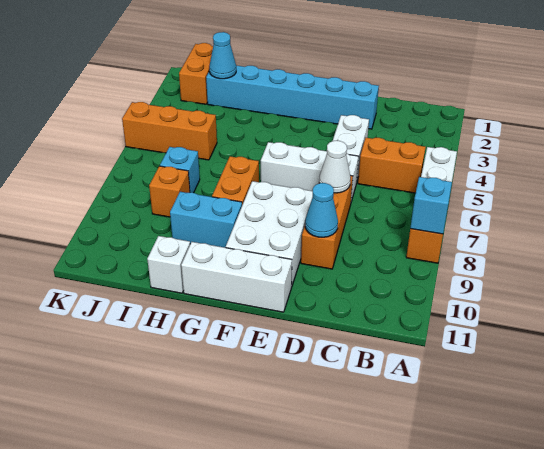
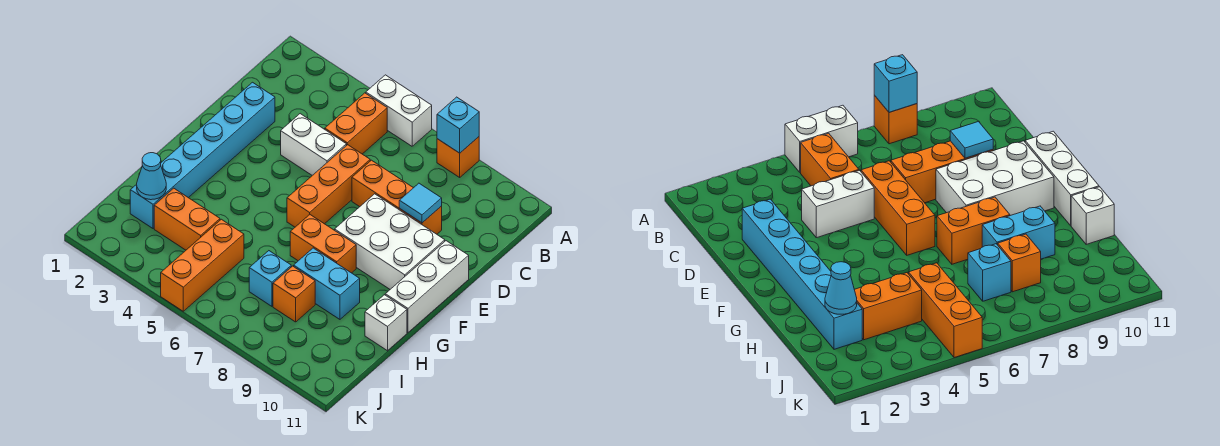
white brick D6:F6 level 1 -> orange brick D6:F6 level 1
white cone D7 level 2 -> none
cyan cone D9 level 2 -> cyan tile D9 level 2
cyan brick G9:H9 level 1 -> cyan brick H8:H9 level 1
orange brick J1:J2 level 1 -> orange brick I3:I4 level 1

